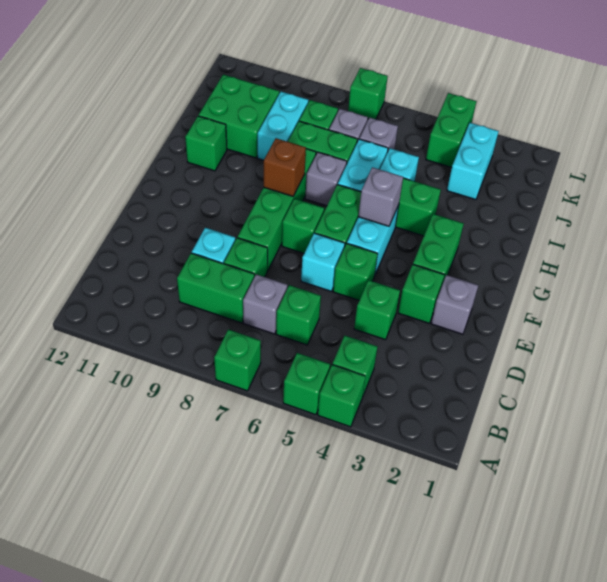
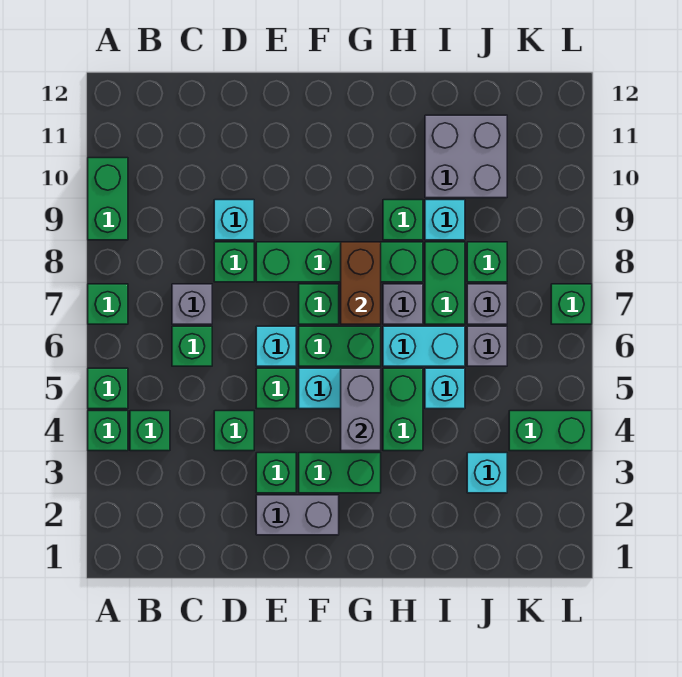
green brick C8:C9 level 1 -> green brick A9:A10 level 1
grey brick E2 level 1 -> grey brick E2:F2 level 1
grey brick G5 level 2 -> grey brick G4:G5 level 2
brown brick G8 level 2 -> brown brick G7:G8 level 2
green brick H11 level 1 -> green brick H9 level 1
cyan brick I9:J9 level 1 -> cyan brick I9 level 1
green brick I10:J11 level 1 -> grey brick I10:J11 level 1
cyan brick J3:K3 level 1 -> cyan brick J3 level 1

